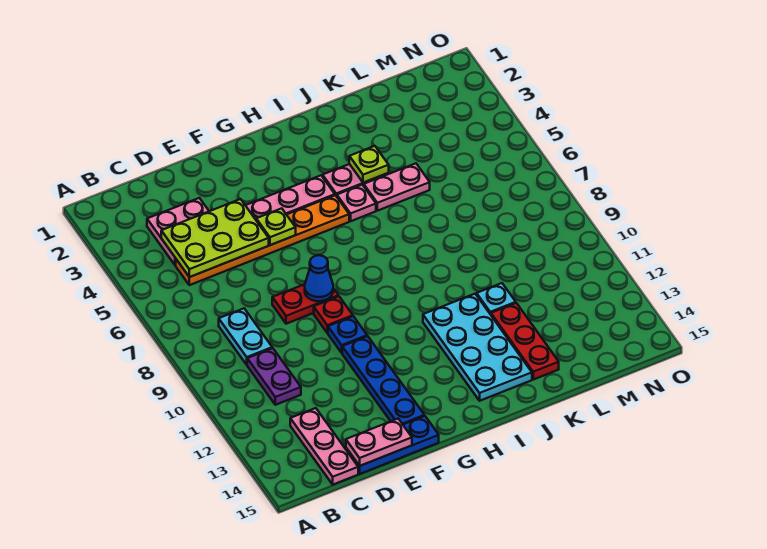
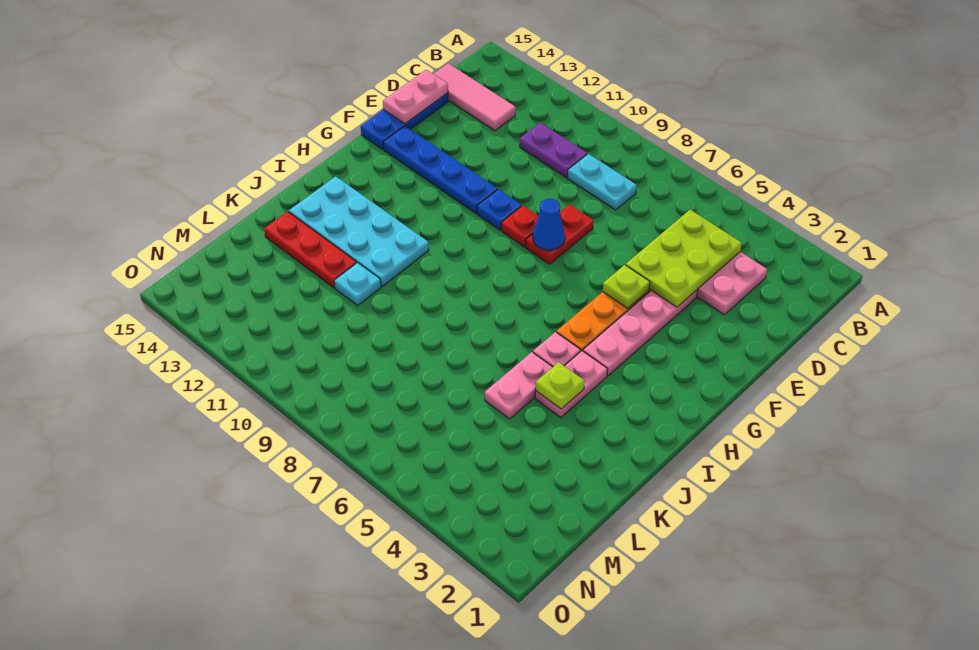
pink plate C13:C15 level 1 -> pink tile C13:C15 level 1

